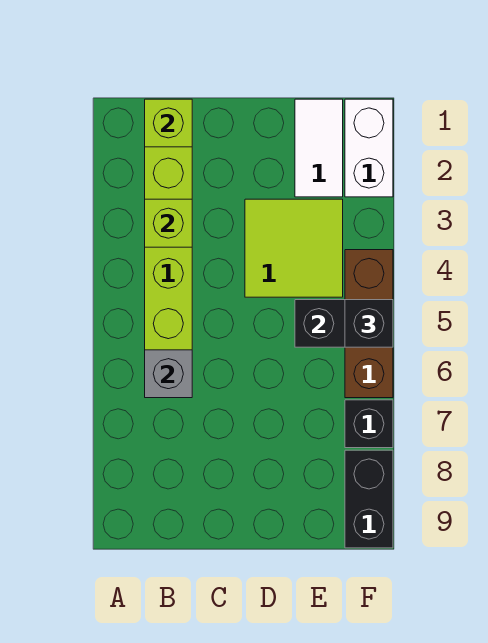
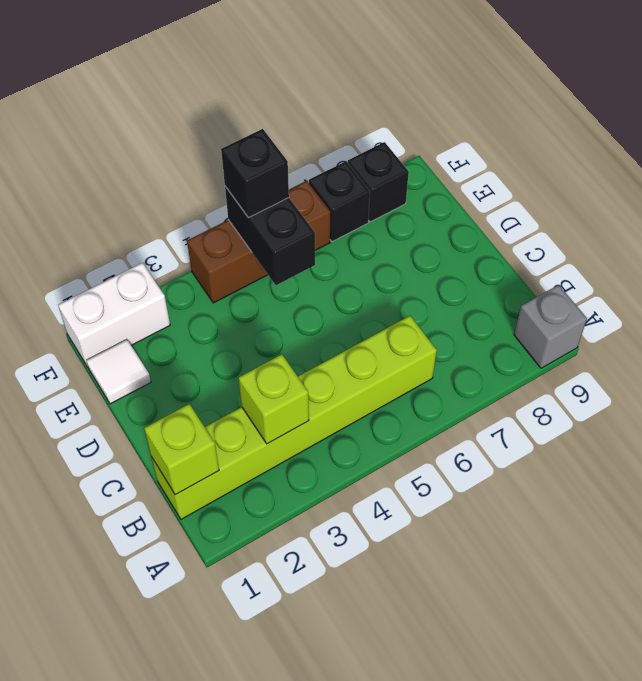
grey brick B6 level 2 -> grey brick A9 level 1
lime tile D3:E4 level 1 -> none
white tile E1:E2 level 1 -> white tile E1 level 1
black brick F8:F9 level 1 -> black brick F8 level 1

